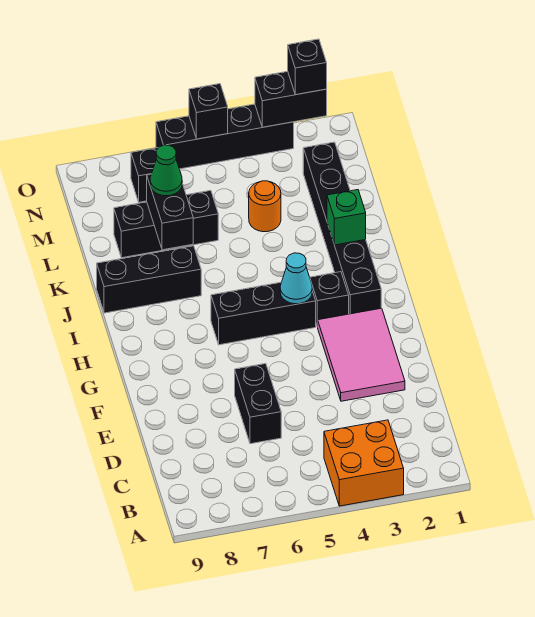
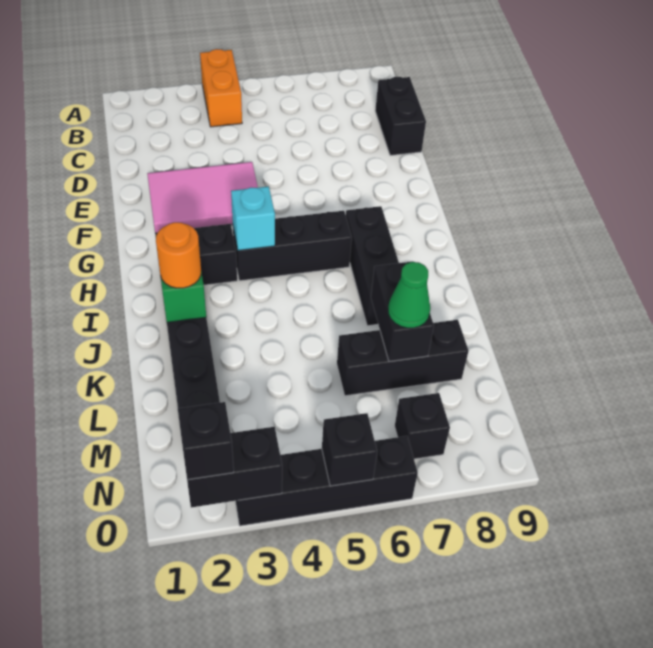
orange brick A3:B4 level 1 -> orange brick A4:B4 level 1
black brick D6:E6 level 1 -> black brick C9:D9 level 1
pink tile E2:G3 level 1 -> pink tile E2:F4 level 1
cyan cone H4 level 2 -> cyan brick H4 level 2
black brick J7:J9 level 1 -> black brick H7:J7 level 1
orange round brick L4 level 1 -> orange round brick J2 level 3

